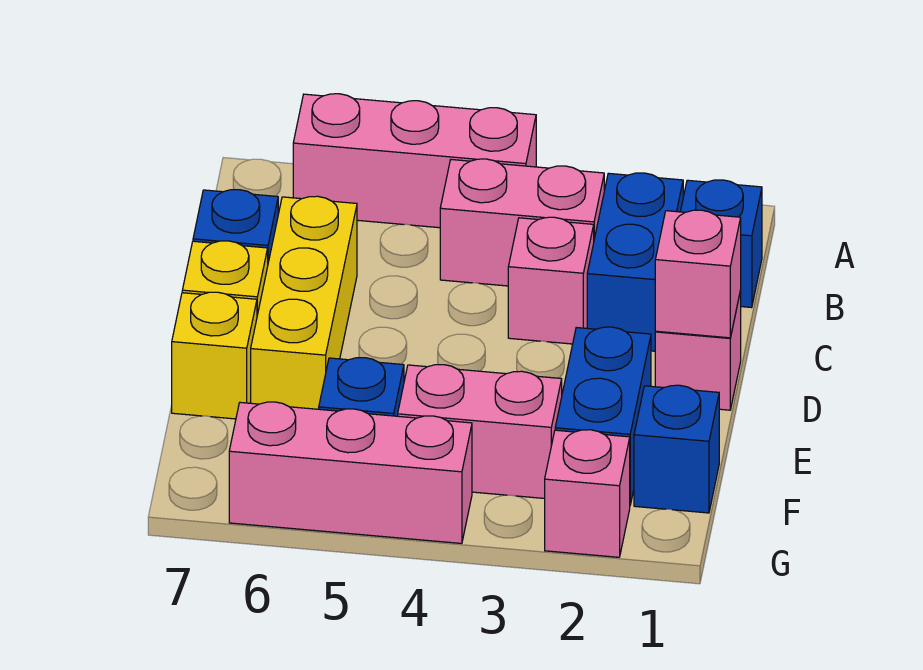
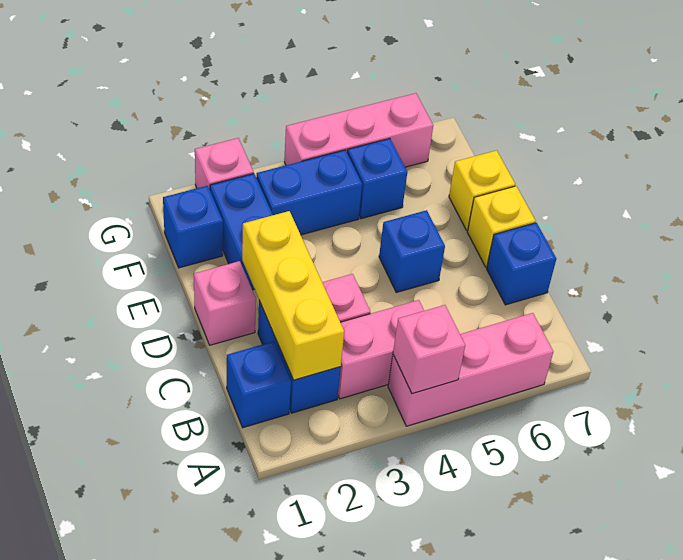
yellow brick C6:E6 level 1 -> yellow brick B2:D2 level 2
pink brick D1 level 2 -> pink brick A4 level 2
none -> blue brick D5 level 1
pink brick F3:F4 level 1 -> blue brick F3:F4 level 1

